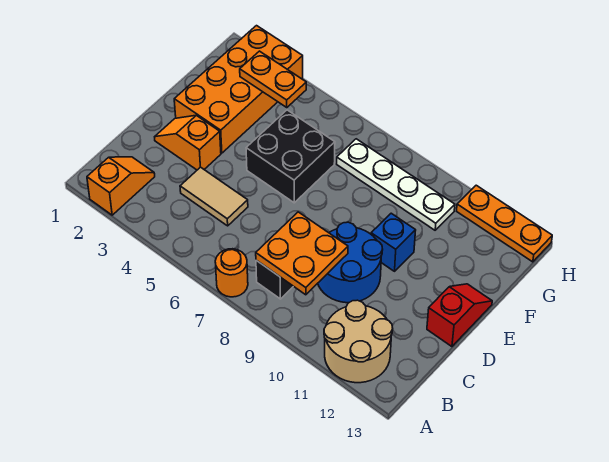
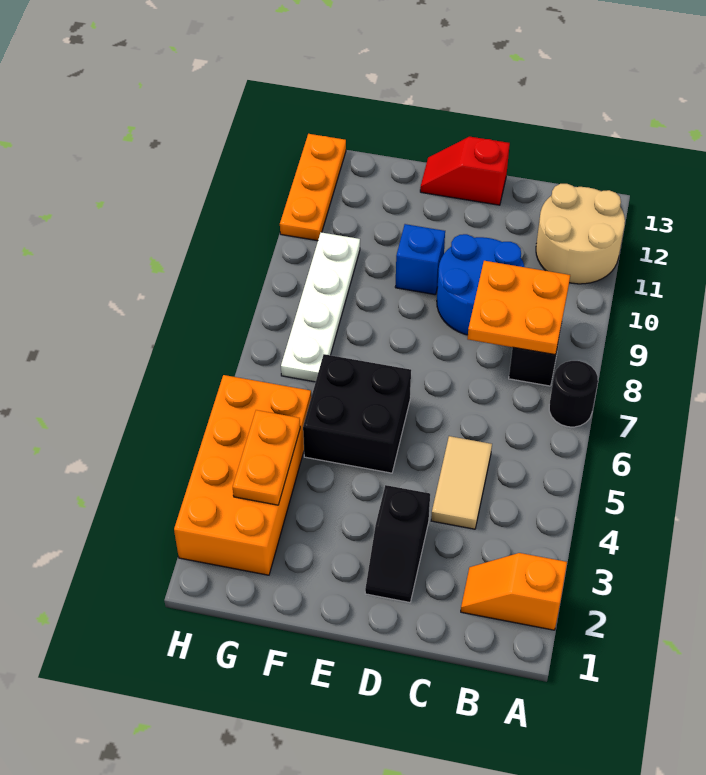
orange round brick A7 level 1 -> black round brick A7 level 1
orange slope D2:D3 level 1 top 3 -> black slope D2:D3 level 1 top 3
orange brick E2:H3 level 1 -> orange brick G2:H5 level 1

